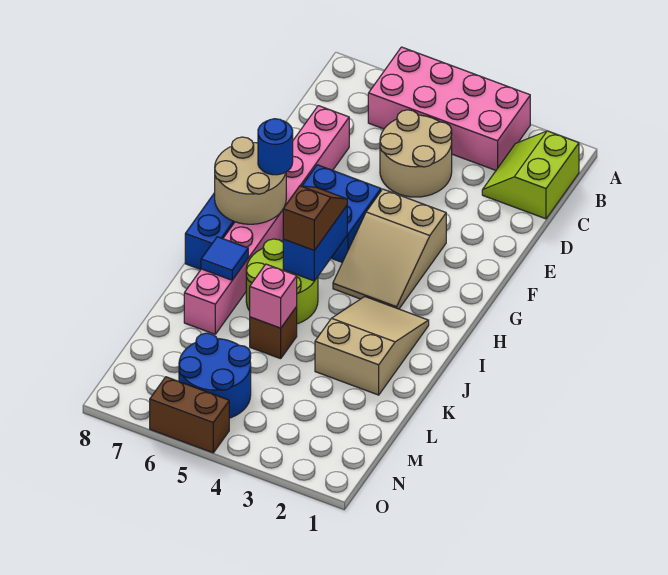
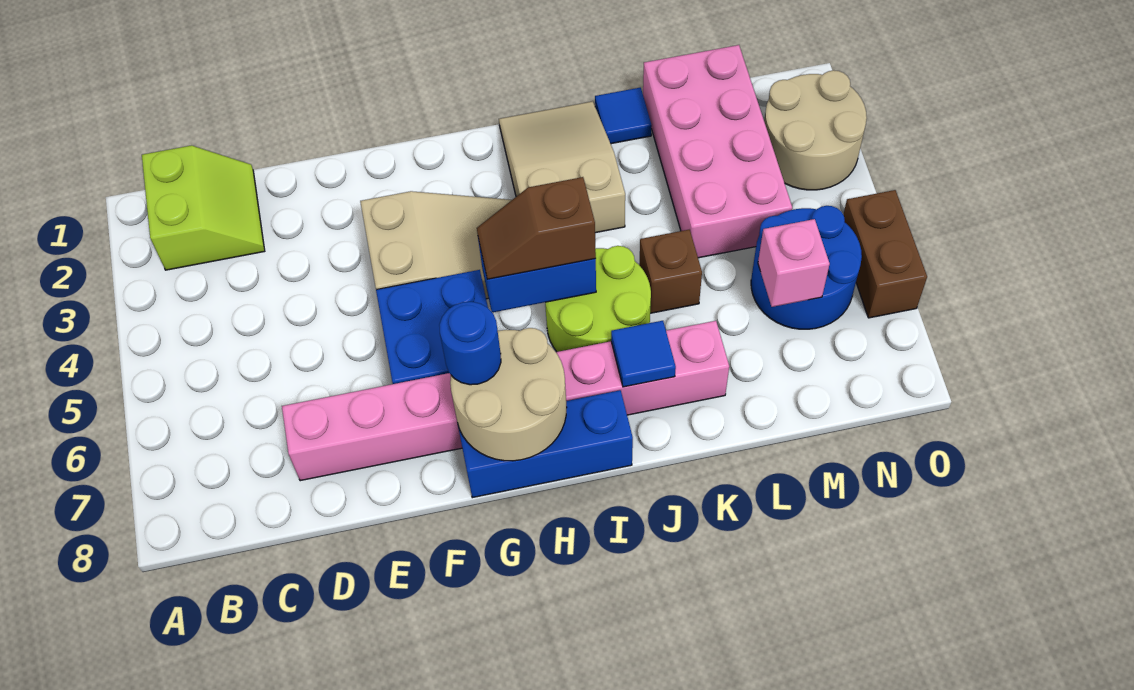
pink brick A3:B6 level 1 -> pink brick L1:M4 level 1
lime slope B1:C2 level 1 top 1 -> lime slope B1:C2 level 1 top B
tan round brick C4:D5 level 1 -> tan round brick N2:O3 level 1
tan slope I2:K3 level 1 top K -> tan slope I1:J3 level 1 top 3
none -> blue tile K1 level 1
pink brick K5 level 2 -> pink brick M6 level 2

